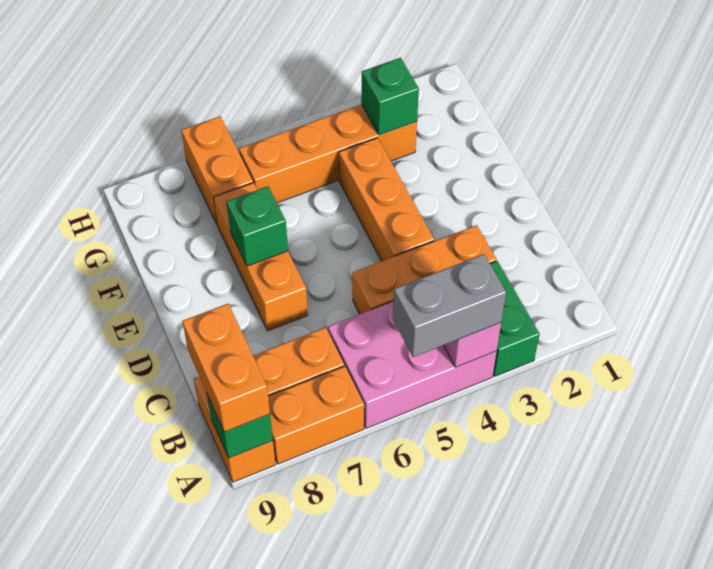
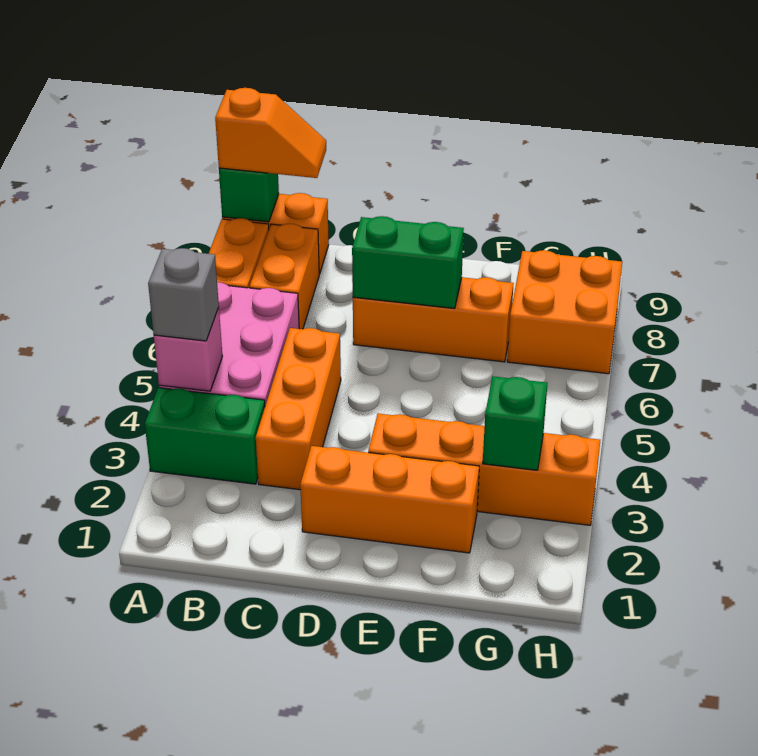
grey brick A4:A5 level 3 -> grey brick A4 level 3
orange brick A9:B9 level 3 -> orange slope A9:B9 level 3 top A
orange brick D4:F4 level 1 -> orange brick D2:F2 level 1
green brick E7 level 2 -> green brick D7:E7 level 2
orange brick G3:G6 level 1 -> orange brick E3:H3 level 1
orange brick G7:H7 level 1 -> orange brick G7:H8 level 1

